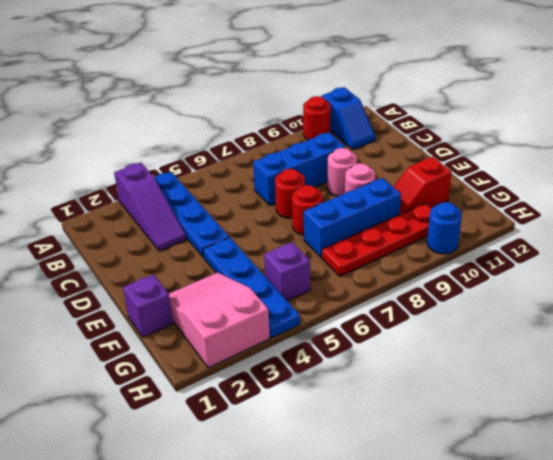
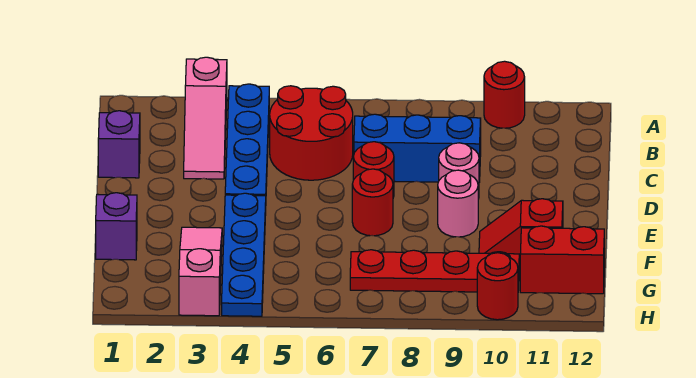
purple slope A3:C3 level 1 top A -> pink slope A3:C3 level 1 top A
blue slope A11:B11 level 1 top A -> none
none -> red round brick B5:C6 level 1
pink slope F2:H3 level 1 top H -> pink slope F3:H3 level 1 top H
blue brick F7:F9 level 1 -> none
purple brick G5 level 1 -> purple brick C1 level 1
none -> red brick G11:G12 level 1
blue round brick H10 level 1 -> red round brick H10 level 1

